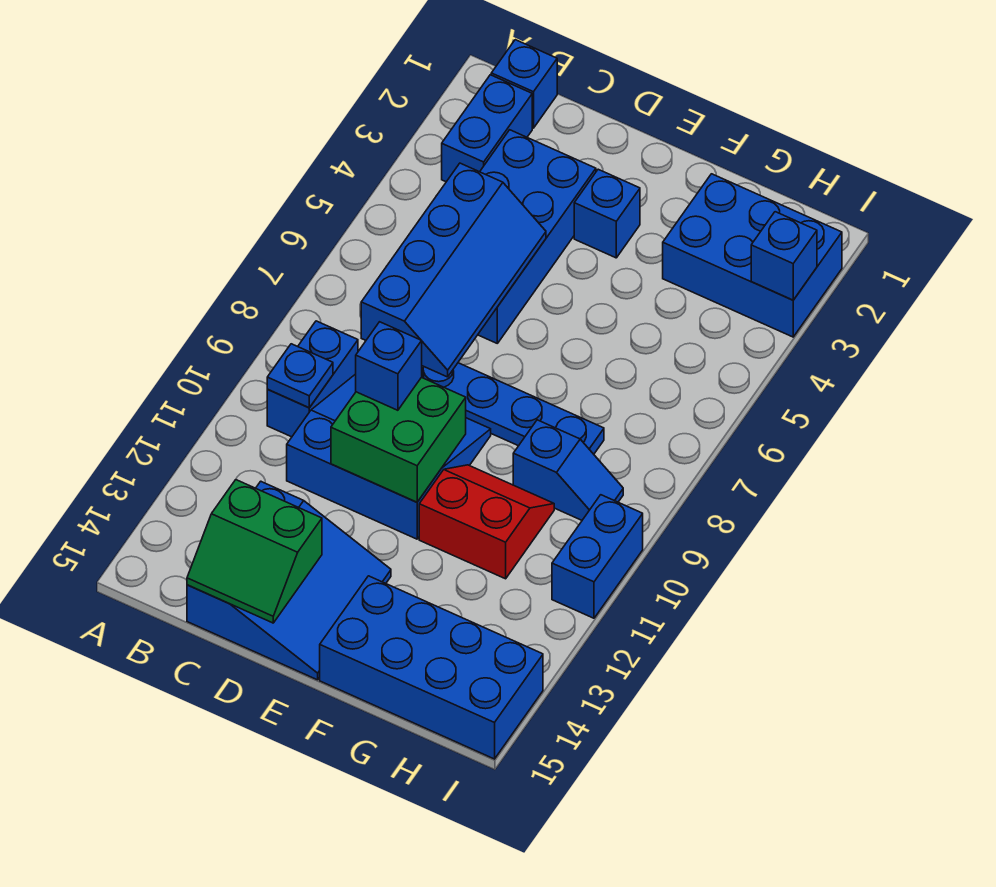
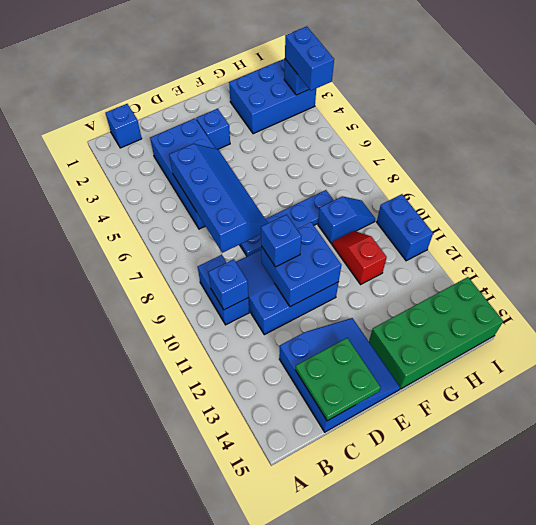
blue brick B2:B3 level 1 -> blue brick I3:I4 level 3
blue plate B10 level 2 -> blue brick B10 level 2
green slope C14:D15 level 2 top 14 -> green plate C14:D15 level 2
green brick D10:E11 level 2 -> blue brick D10:E11 level 2
red slope F10:G11 level 1 top 11 -> red slope G10:G11 level 1 top 11
blue brick F14:I15 level 1 -> green brick F14:I15 level 1

